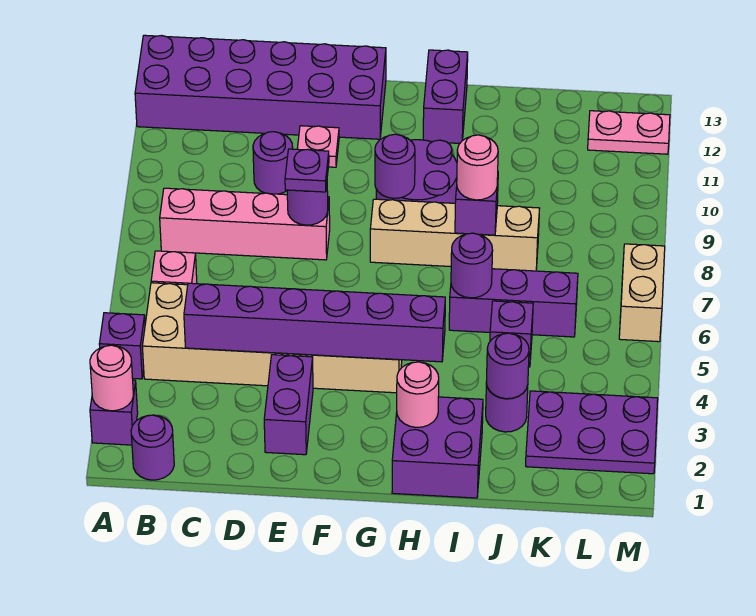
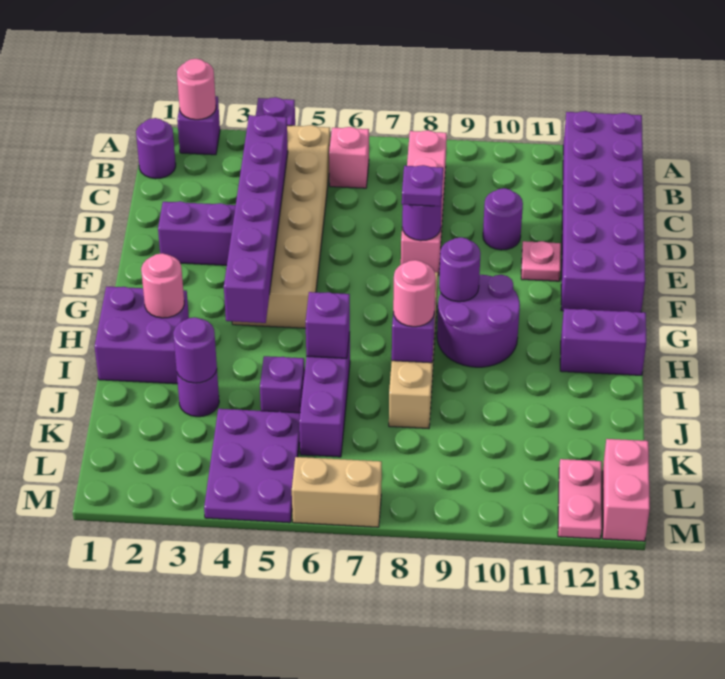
purple round brick I6 level 2 -> purple brick I6 level 2
purple plate K2:M3 level 1 -> purple plate K4:M5 level 1
none -> pink brick L13:M13 level 1

